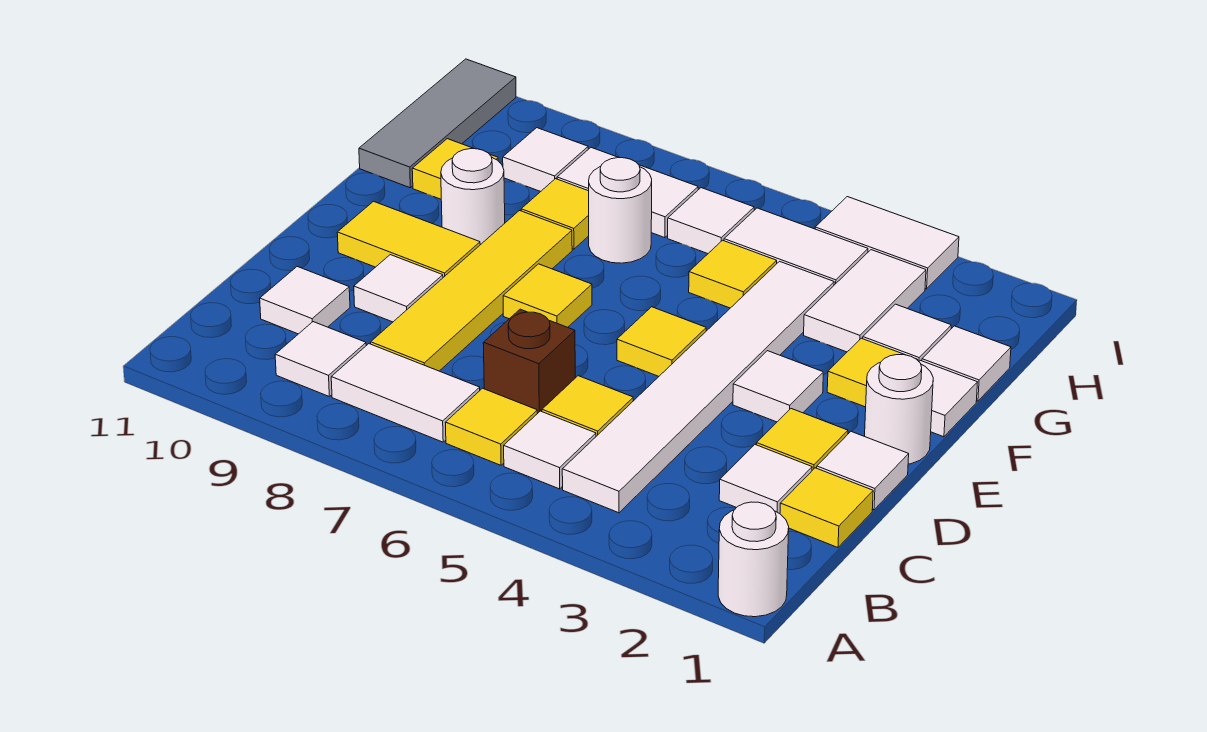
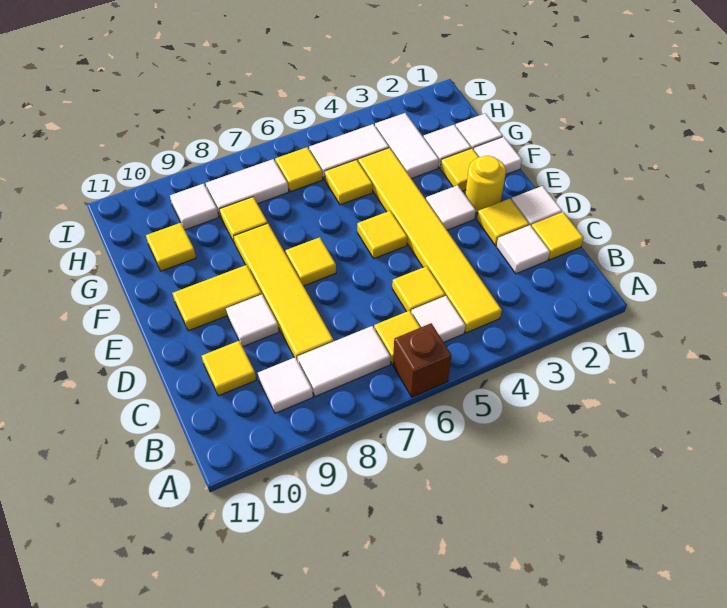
white round brick A1 level 1 -> none
white tile B4:G4 level 1 -> yellow tile B4:G4 level 1
brown brick C6 level 1 -> brown brick A6 level 1
white tile C10 level 1 -> yellow tile C10 level 1
white round brick E1 level 1 -> none
none -> yellow round brick E2 level 1
white round brick F9 level 1 -> none
white round brick G7 level 1 -> none
grey tile G11:I11 level 1 -> none
white tile H6 level 1 -> yellow tile H6 level 1
white tile I3:I4 level 1 -> none

